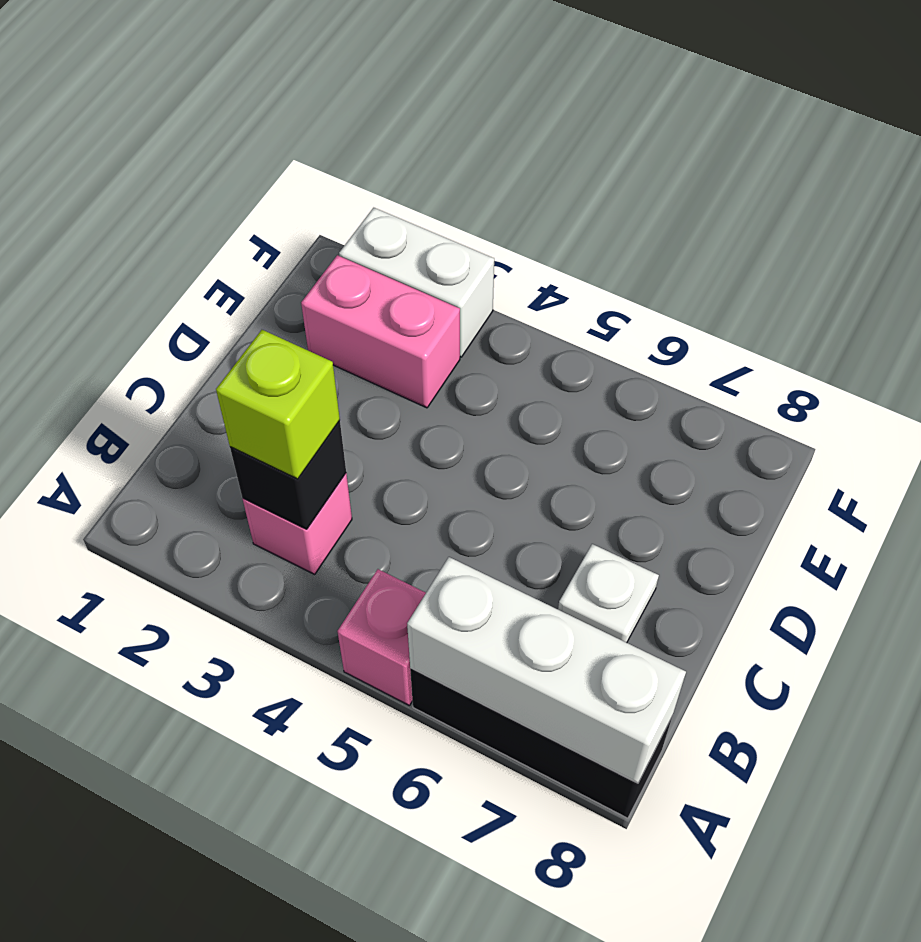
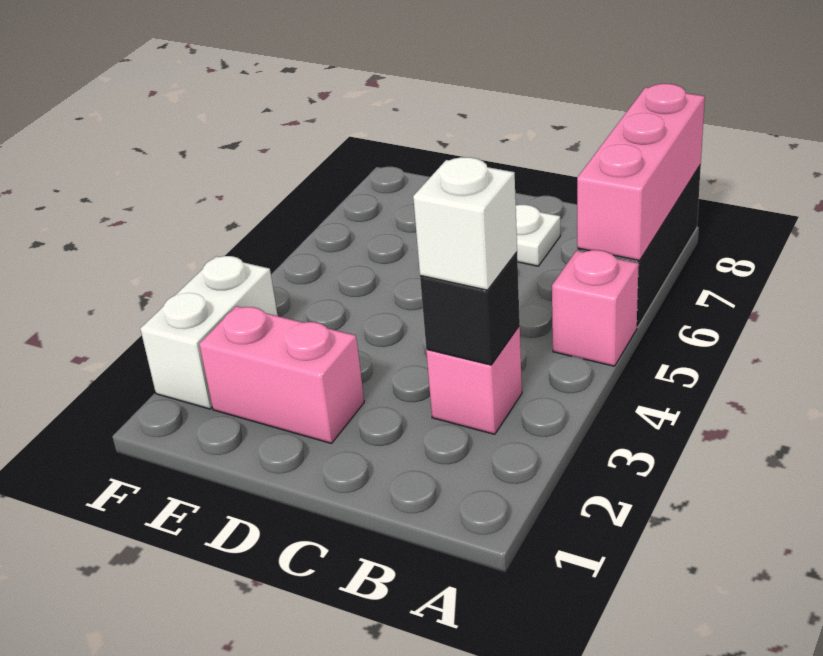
white brick A6:A8 level 2 -> pink brick A6:A8 level 2
lime brick B3 level 3 -> white brick B3 level 3
pink brick E2:E3 level 1 -> pink brick D2:E2 level 1

